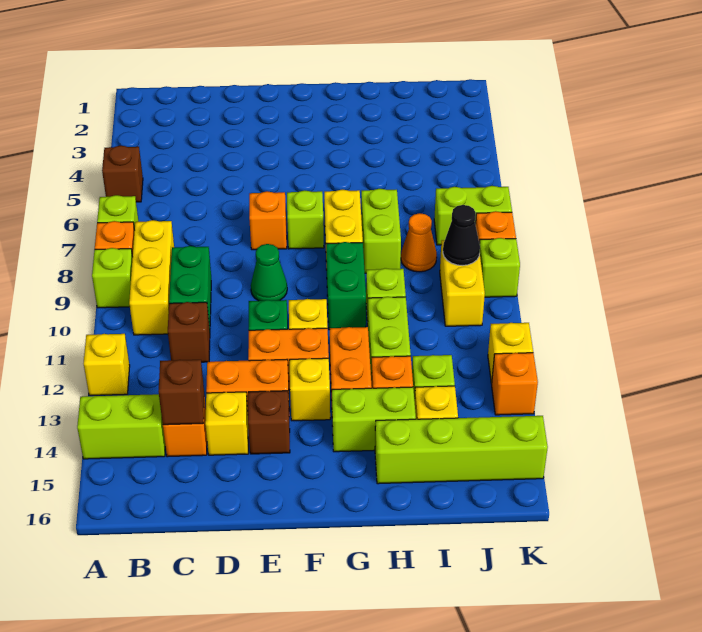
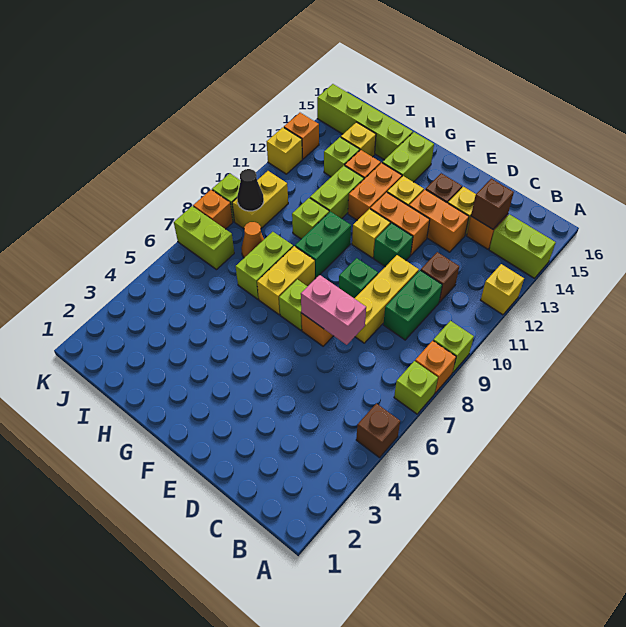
yellow brick B8:B10 level 1 -> yellow brick D8:D10 level 1
none -> pink brick D7:E7 level 2
green cone E9 level 1 -> green brick E9 level 1
lime brick G14:H14 level 1 -> lime brick G14:G15 level 1

